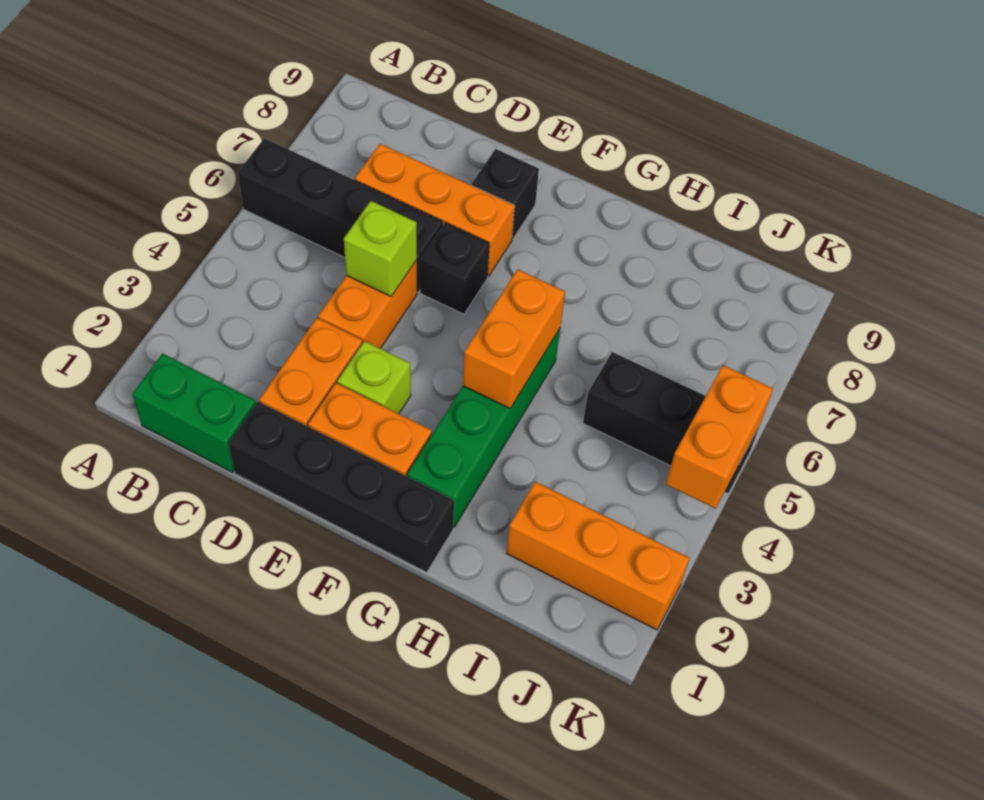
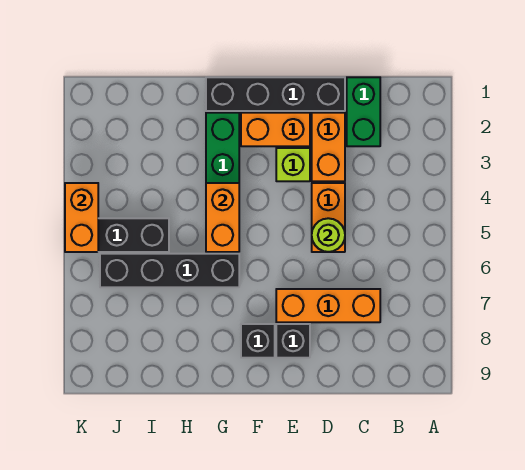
black brick A6:D6 level 1 -> black brick G6:J6 level 1
green brick B1:C1 level 1 -> green brick C1:C2 level 1
lime brick D5 level 2 -> lime round brick D5 level 2
black brick E6 level 1 -> black brick F8 level 1
orange brick I2:K2 level 1 -> none

